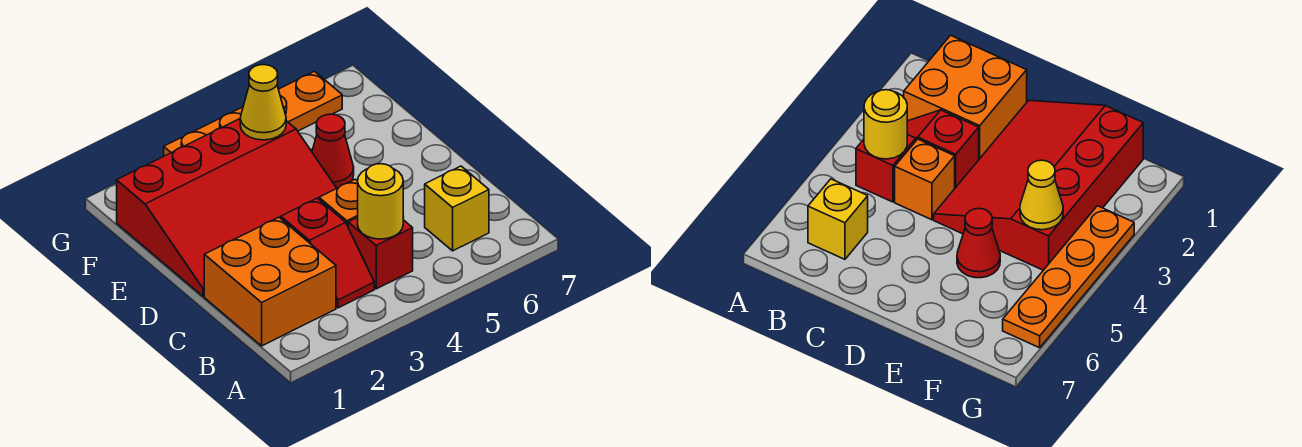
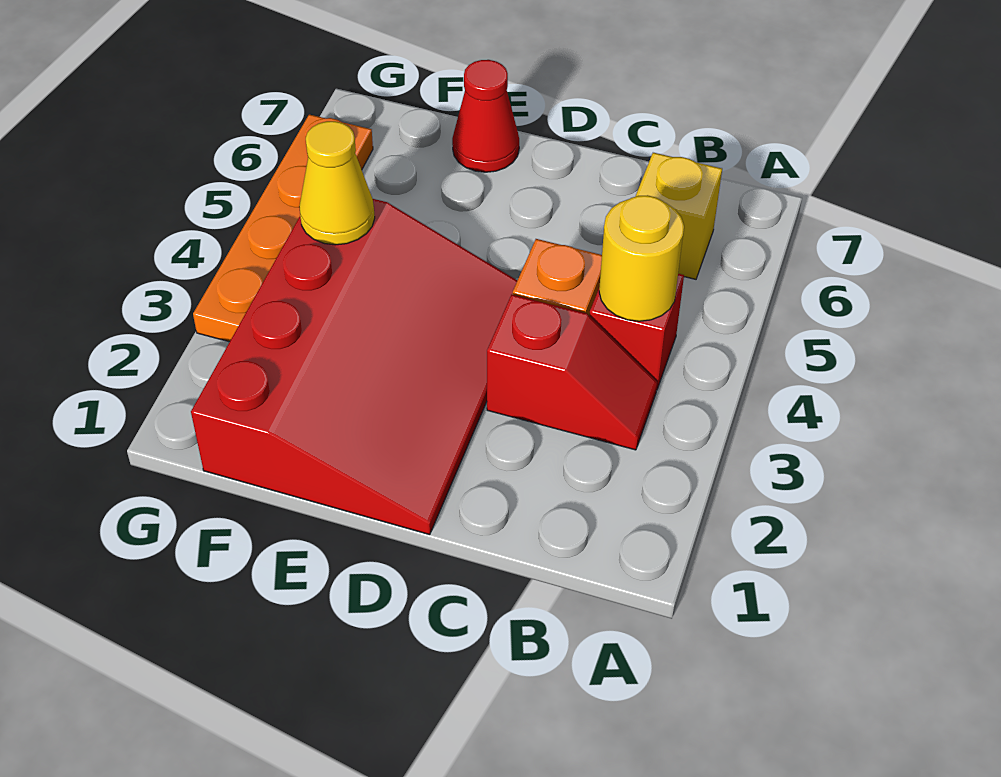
orange brick B1:C2 level 1 -> none
red cone E5 level 1 -> red cone E7 level 1

